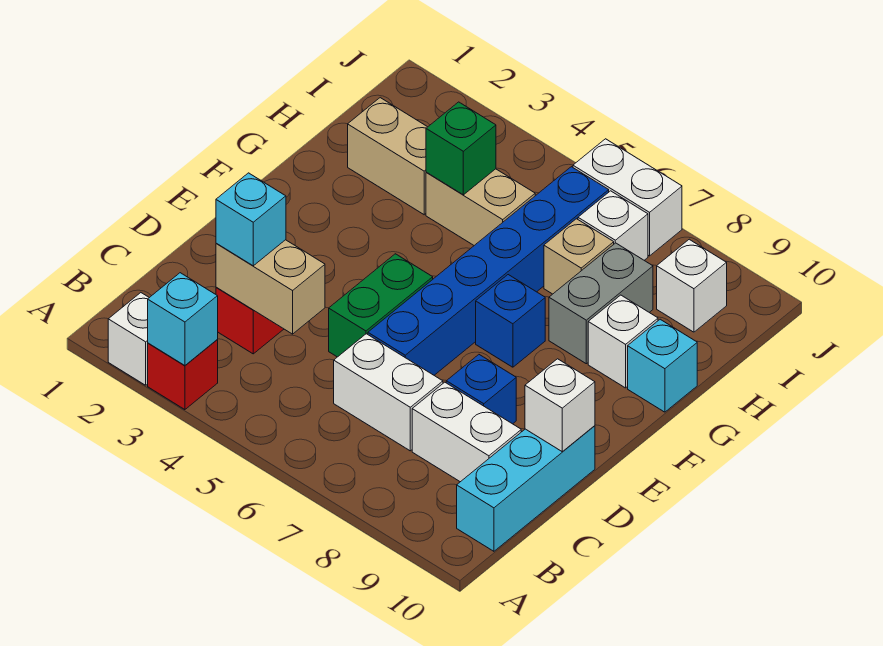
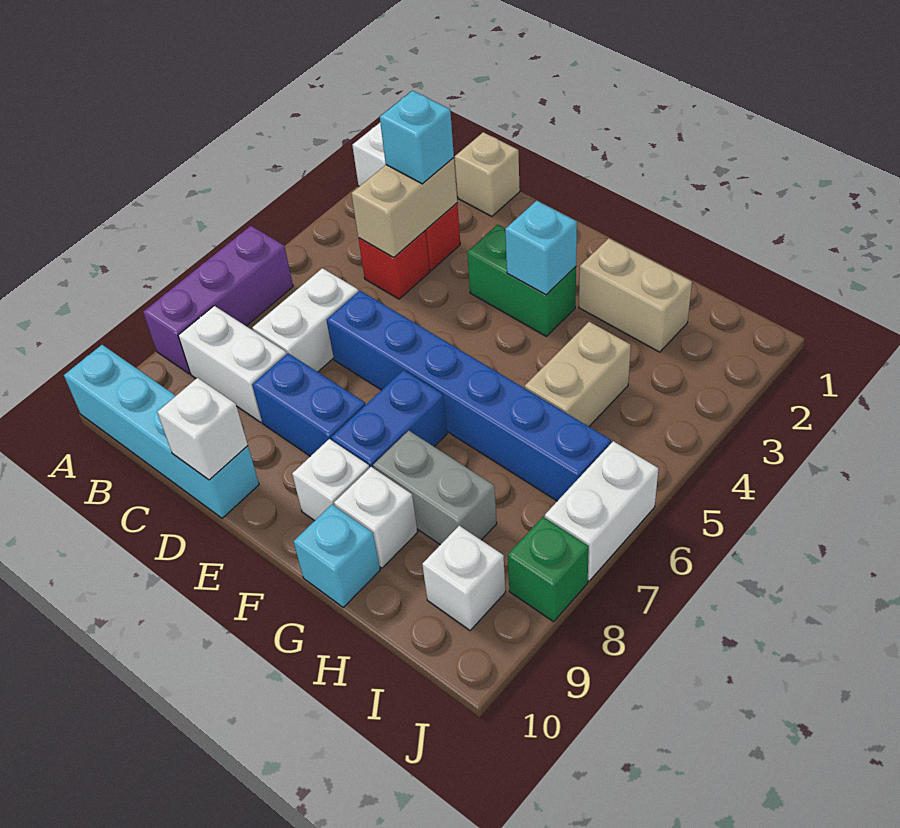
red brick A3 level 1 -> red brick C4 level 1
cyan brick A3 level 2 -> cyan brick F3 level 2
none -> purple brick A6:A8 level 1
cyan brick B10:D10 level 1 -> cyan brick A10:D10 level 1
white brick C8:C9 level 1 -> white brick B8:C8 level 1
green brick D5:E5 level 1 -> green brick E3:F3 level 1
blue brick D8 level 1 -> blue brick D8:E8 level 1
blue brick F7 level 1 -> blue brick F7:F8 level 1
tan brick H2:H3 level 1 -> tan brick G2:H2 level 1
green brick H4 level 2 -> green brick J8 level 1
tan brick H7 level 1 -> tan brick C1 level 1
white brick I7 level 1 -> white brick F9 level 1

